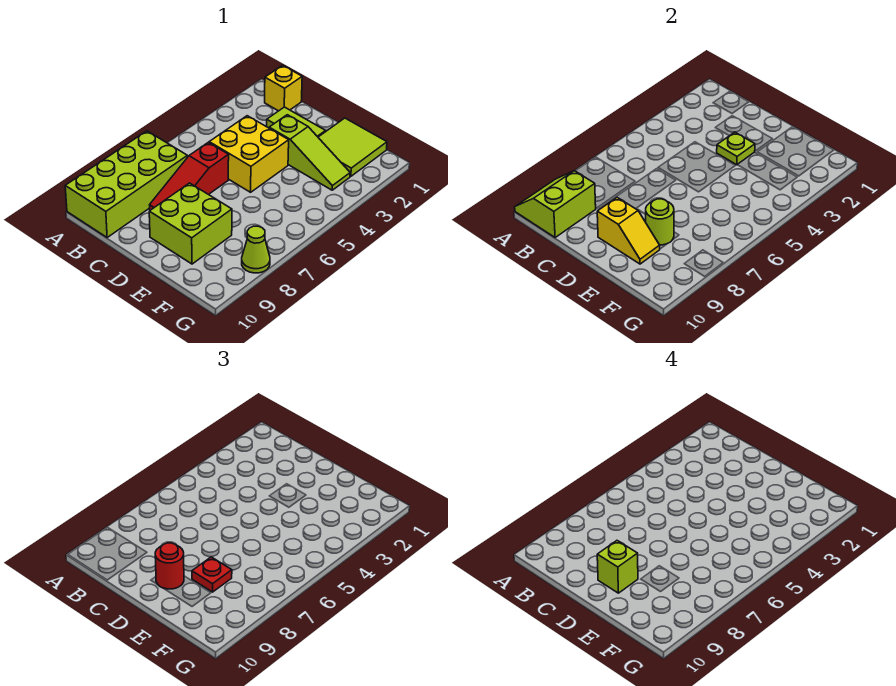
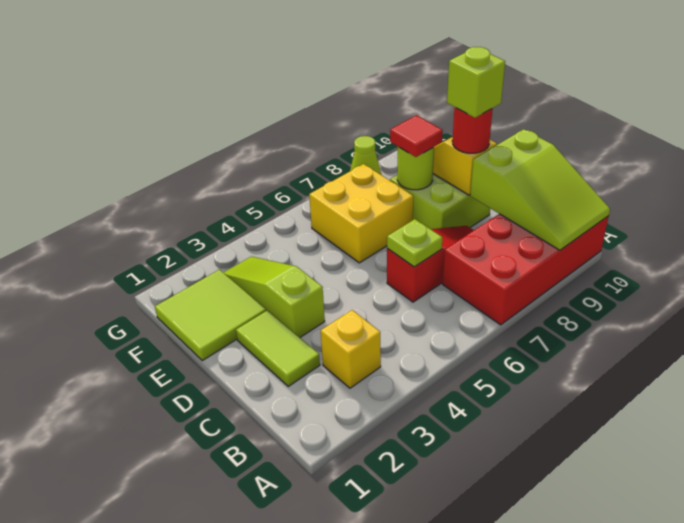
lime brick A7:B10 level 1 -> red brick A7:B10 level 1
lime slope A9:B10 level 2 top B -> lime slope A9:C10 level 2 top C
yellow brick B1 level 1 -> yellow brick B3 level 1
yellow brick C4:D5 level 1 -> yellow brick E6:F7 level 1
lime plate D3 level 2 -> lime plate C6 level 2
red plate E8 level 3 -> red tile E8 level 3

